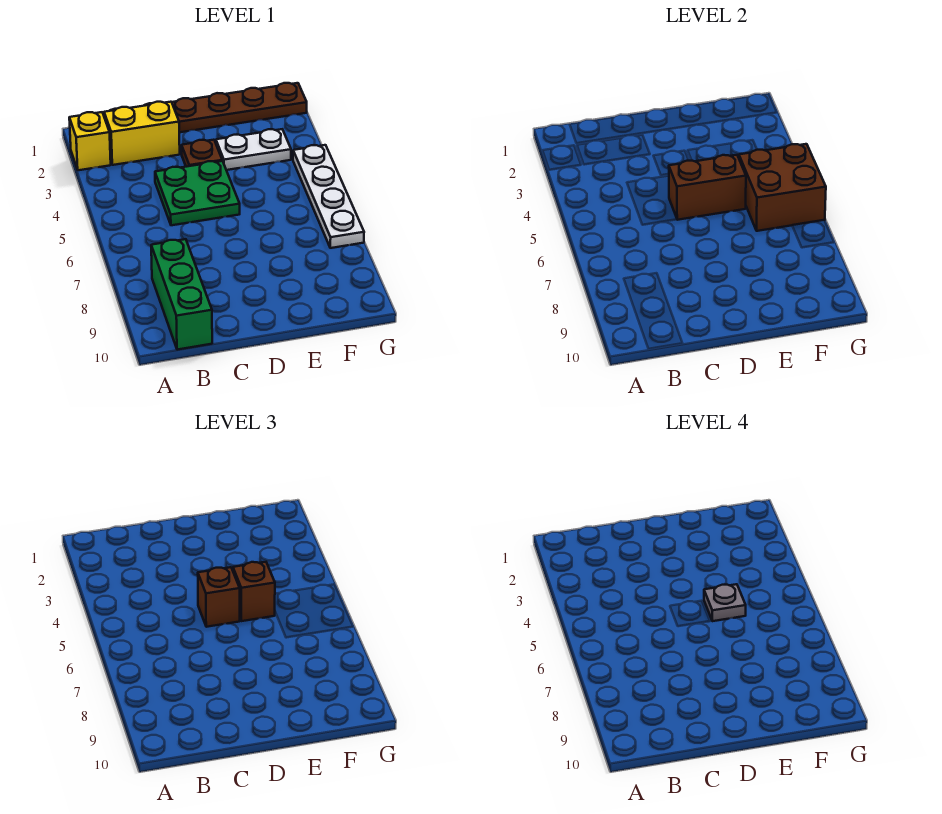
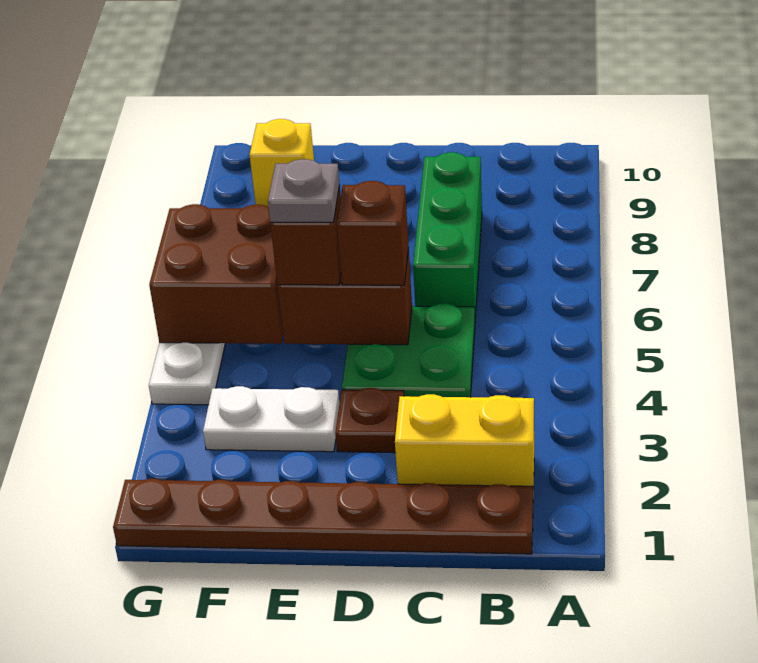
yellow brick A2 level 1 -> yellow brick F9 level 1
green brick B8:B10 level 1 -> green brick C6:C8 level 1

